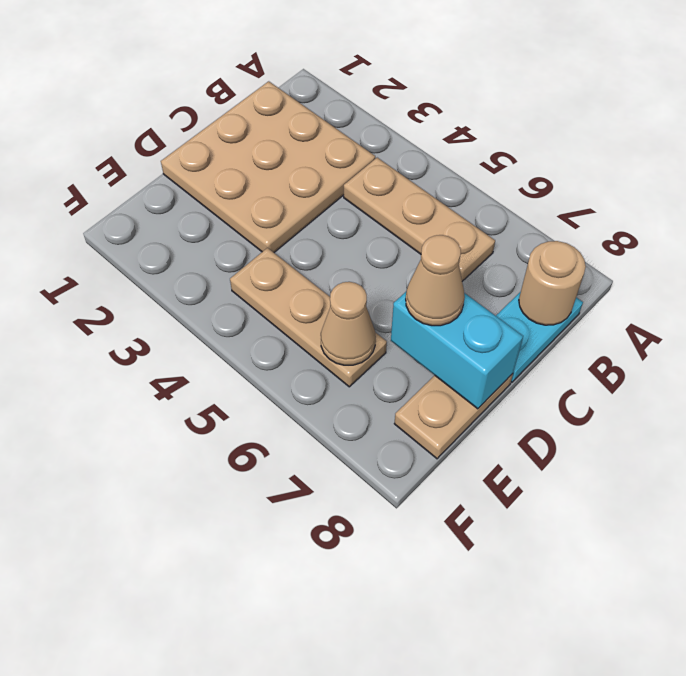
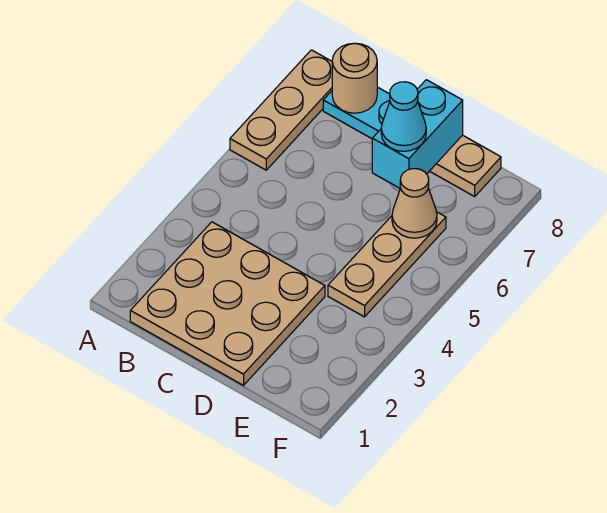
tan plate B4:B6 level 1 -> tan plate A6:A8 level 1
tan cone D7 level 3 -> cyan cone D7 level 3

